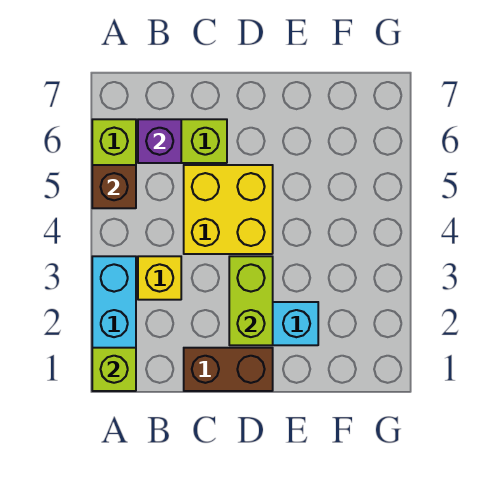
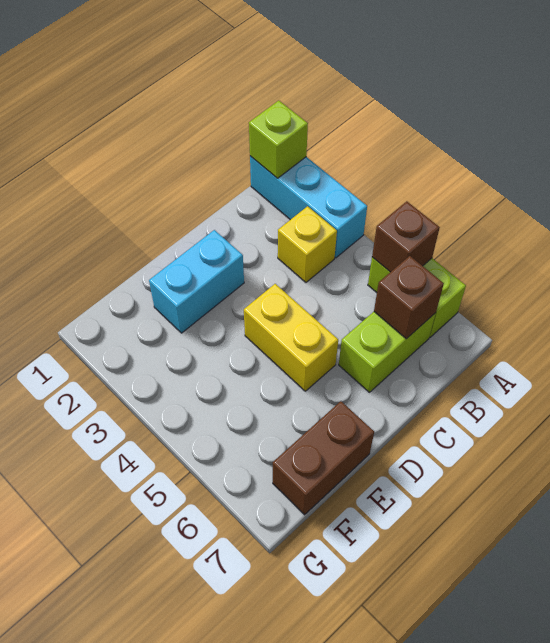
purple brick B6 level 2 -> brown brick B6 level 2
brown brick C1:D1 level 1 -> brown brick E7:F7 level 1
yellow brick C4:D5 level 1 -> yellow brick D4:D5 level 1
lime brick D2:D3 level 2 -> none

